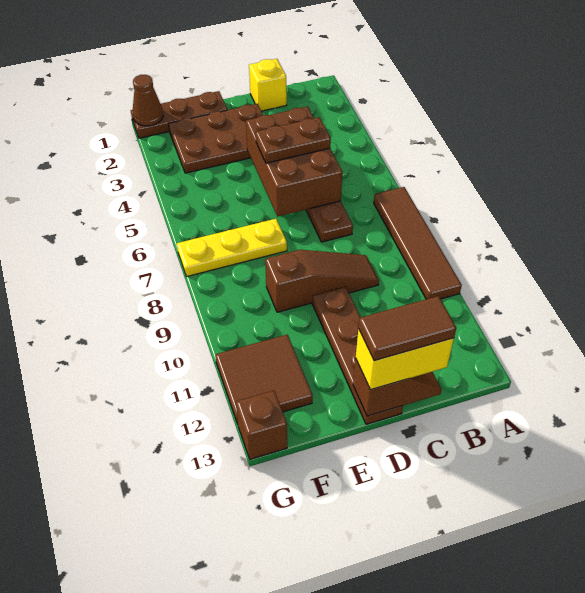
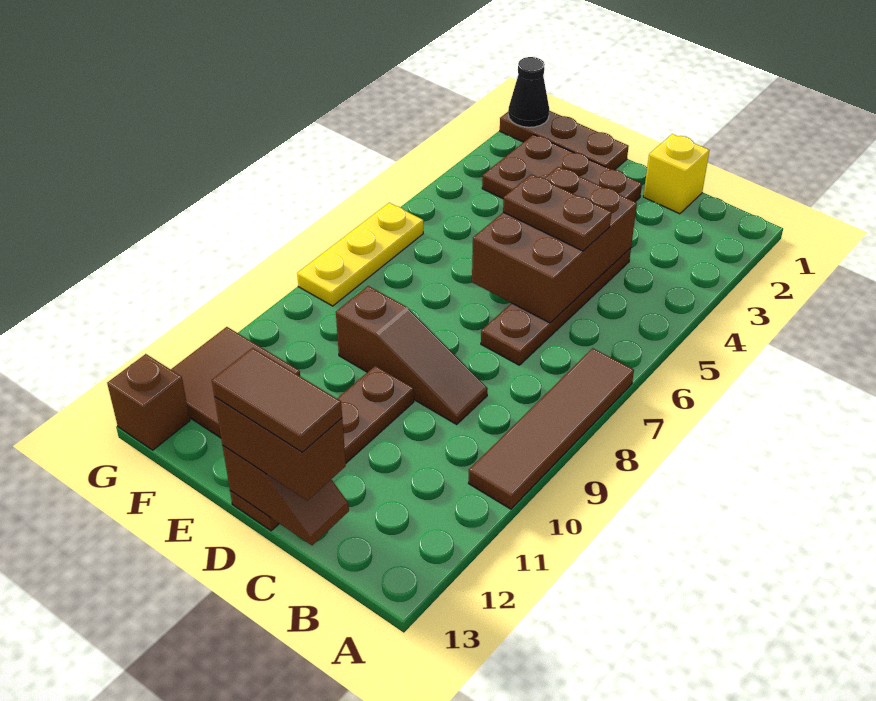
yellow brick C13:D13 level 3 -> brown brick C13:D13 level 3
yellow plate E7:G7 level 1 -> yellow plate G6:G8 level 1
brown cone G1 level 2 -> black cone G1 level 2

